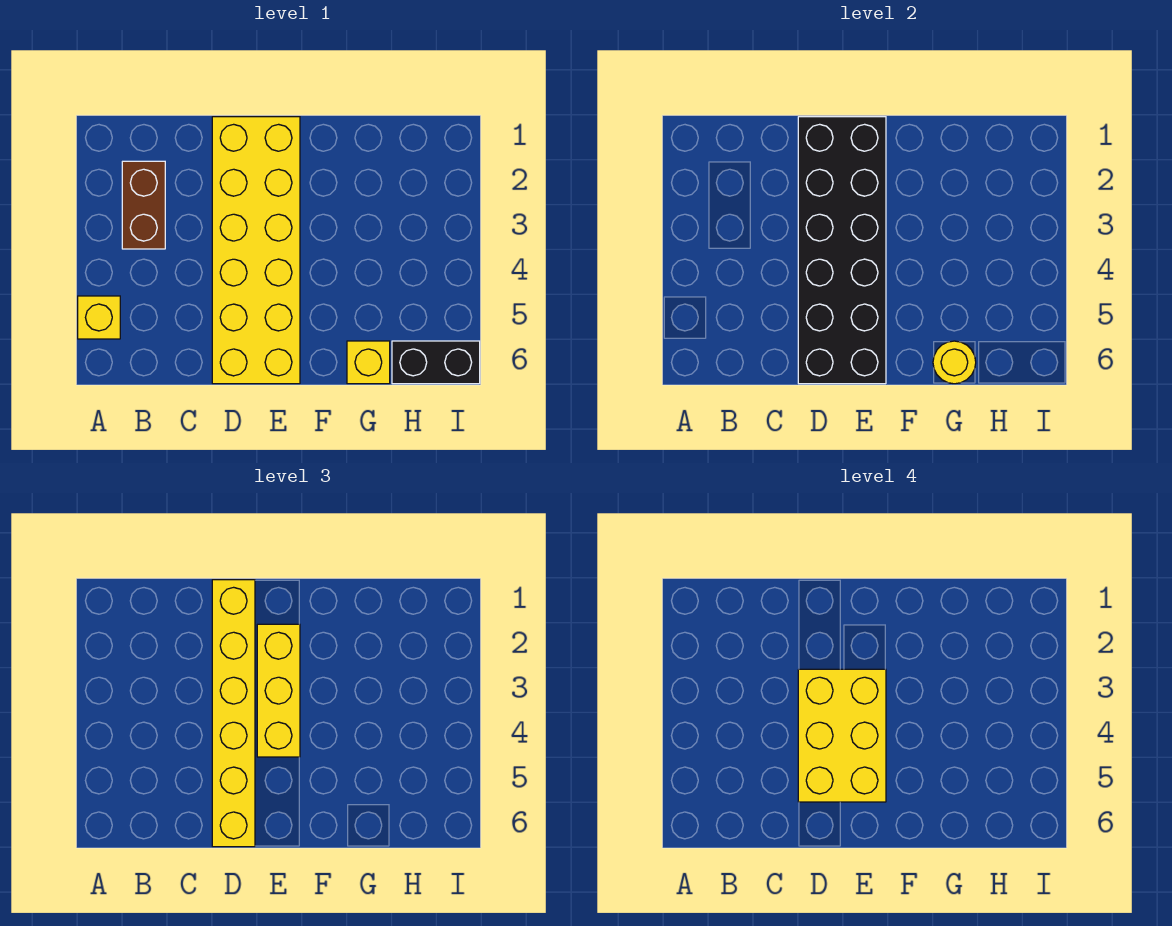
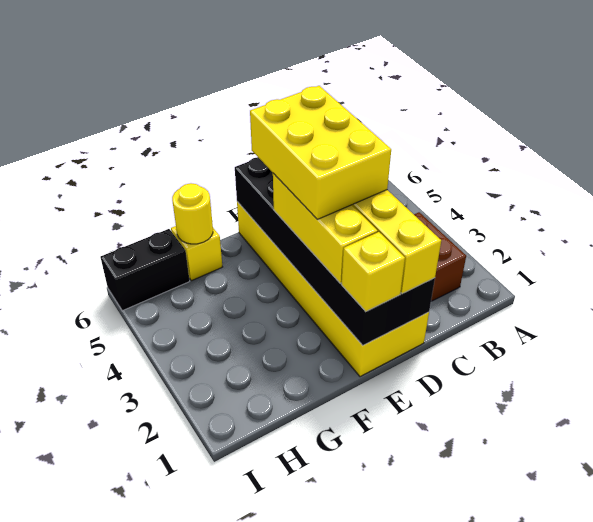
yellow brick A5 level 1 -> yellow brick E1 level 3

